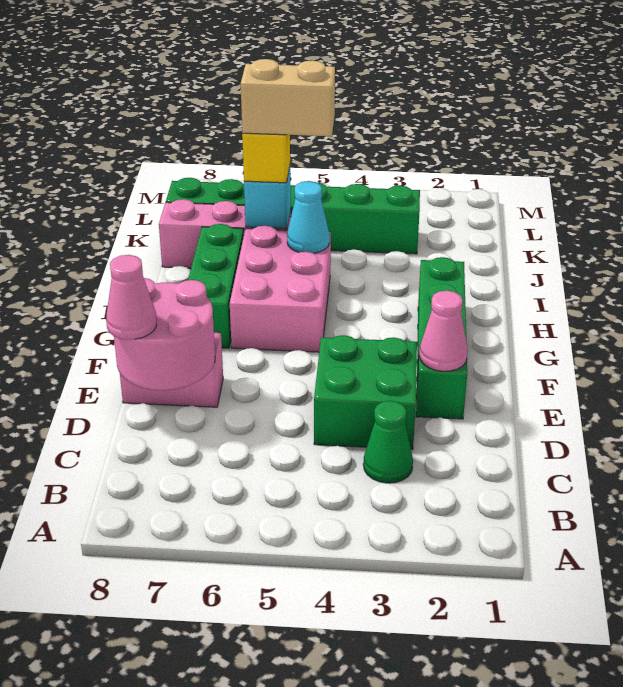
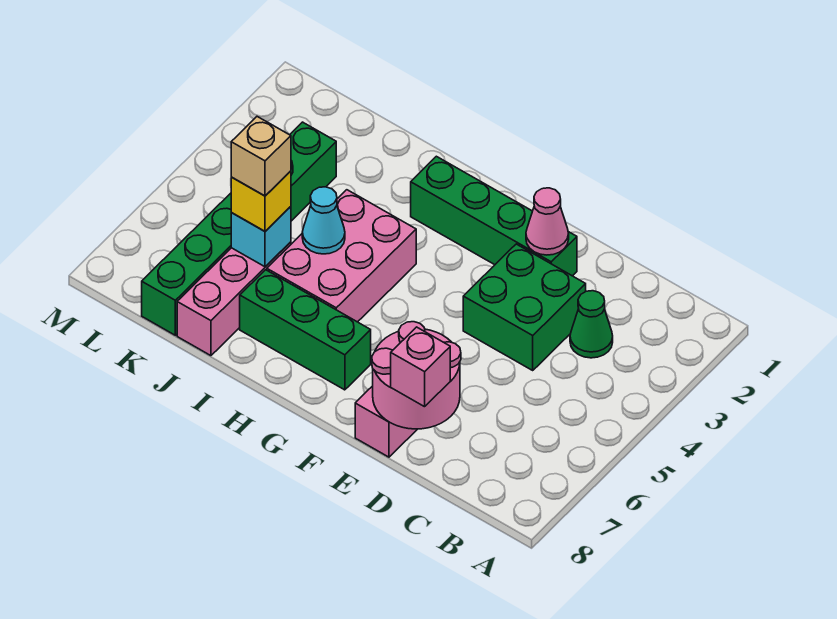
pink cone D8 level 3 -> pink brick D8 level 3
pink brick G5:I6 level 1 -> pink brick H4:I6 level 1
tan brick J5:J6 level 4 -> tan brick J6 level 4

